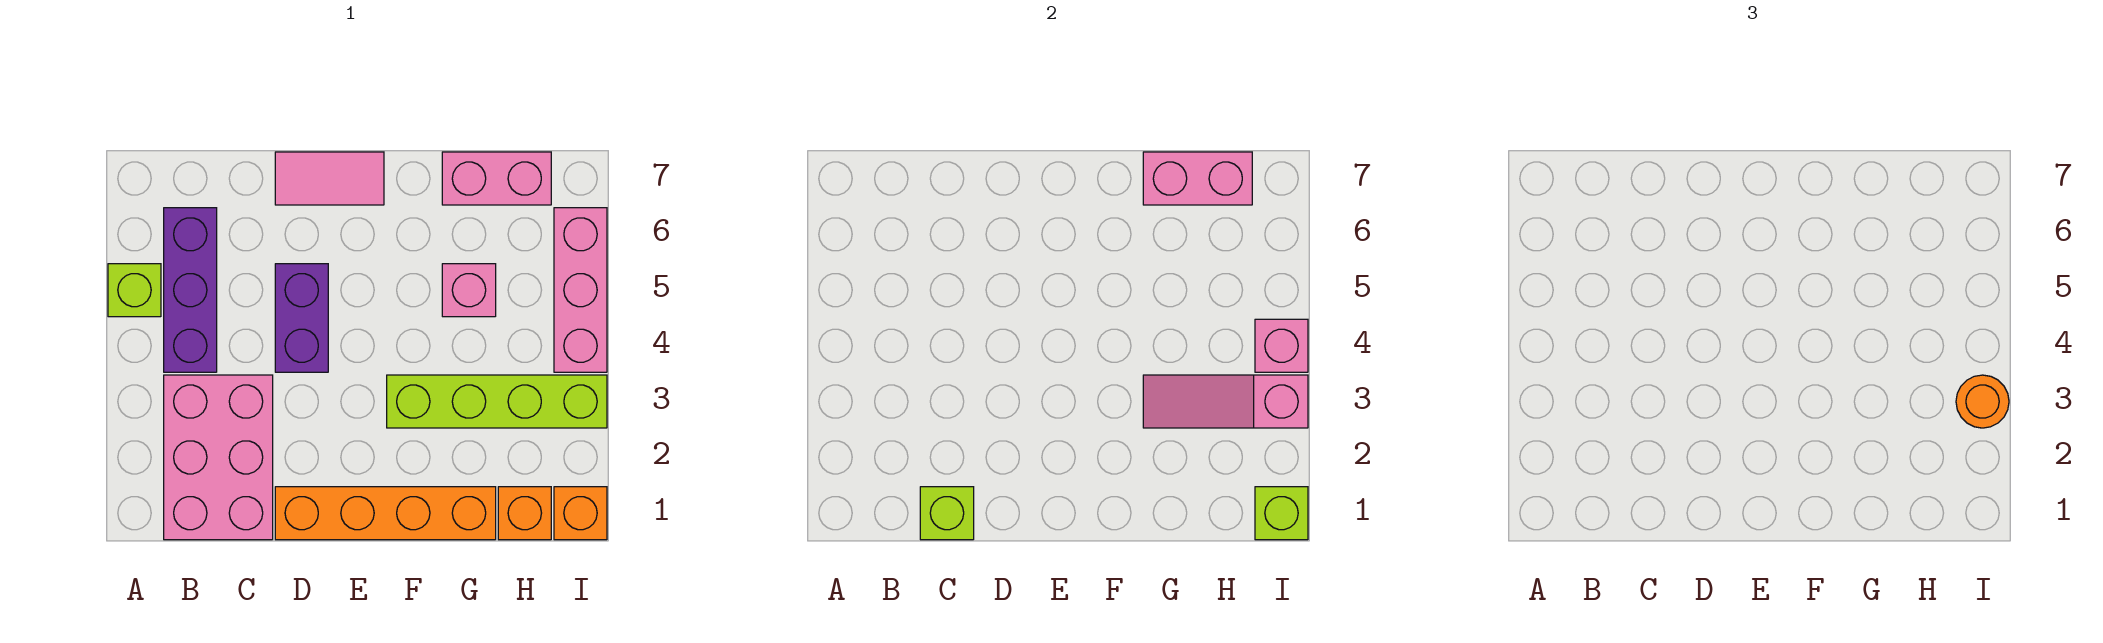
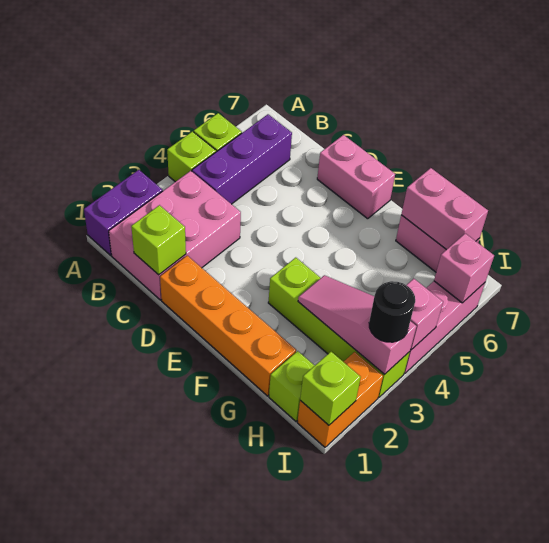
none -> lime brick A4 level 1
purple brick D4:D5 level 1 -> purple brick A1:A2 level 1
pink tile D7:E7 level 1 -> pink brick D7:E7 level 1
pink brick G5 level 1 -> pink brick I6 level 2
orange brick H1 level 1 -> lime brick H1 level 1
orange brick I1 level 1 -> orange brick I1:I2 level 1
orange round brick I3 level 3 -> black round brick I3 level 3

